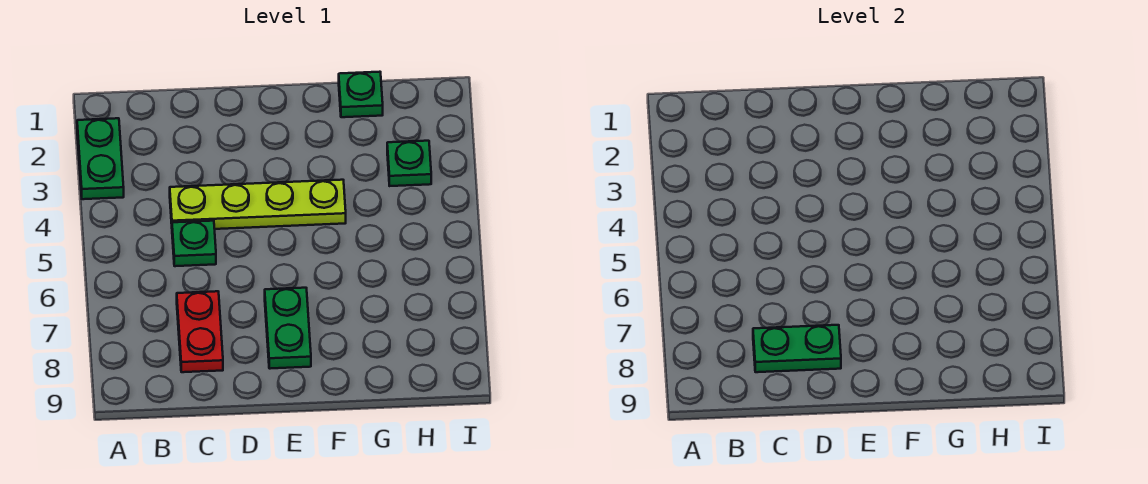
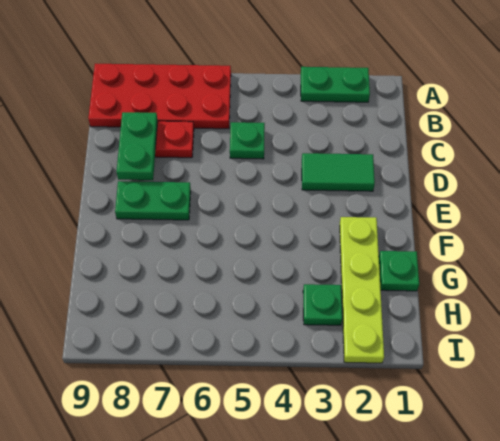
none -> red plate A6:B9 level 1
lime plate C4:F4 level 1 -> lime plate F2:I2 level 1
none -> green tile D2:D3 level 1

